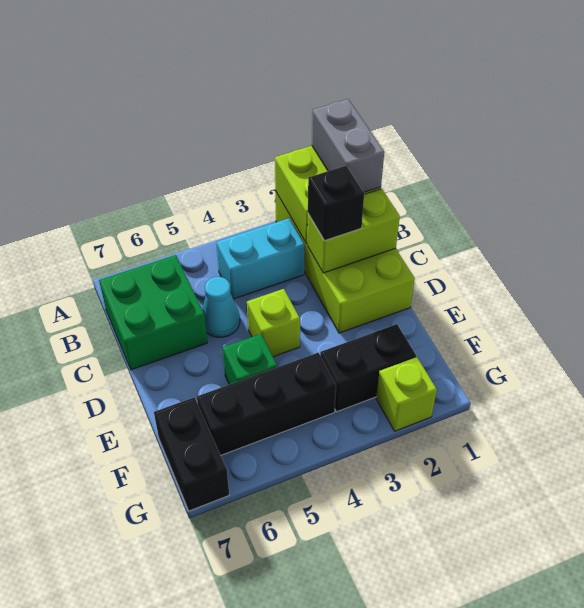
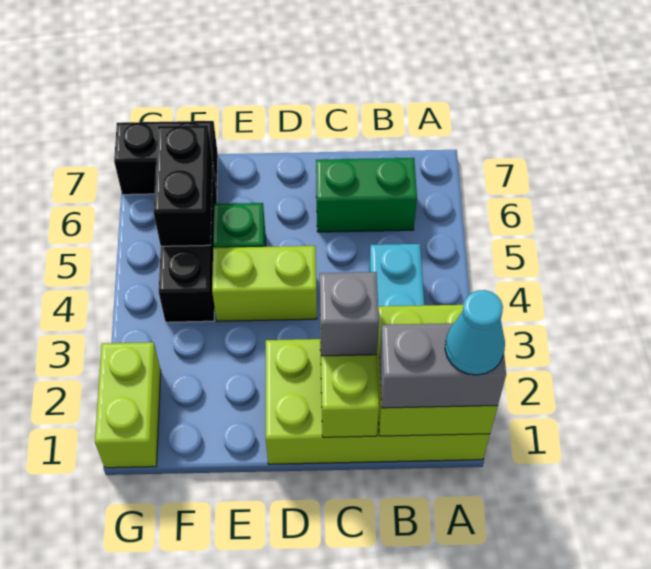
green brick B6:C7 level 1 -> green brick B6:C6 level 1
black brick C2 level 3 -> grey brick C2 level 3
cyan cone C5 level 1 -> cyan cone A1 level 4
lime brick D4 level 1 -> lime brick D4:E4 level 1
black brick F2:F3 level 1 -> black brick F5:F6 level 2
lime brick G2 level 1 -> lime brick G1:G2 level 1

